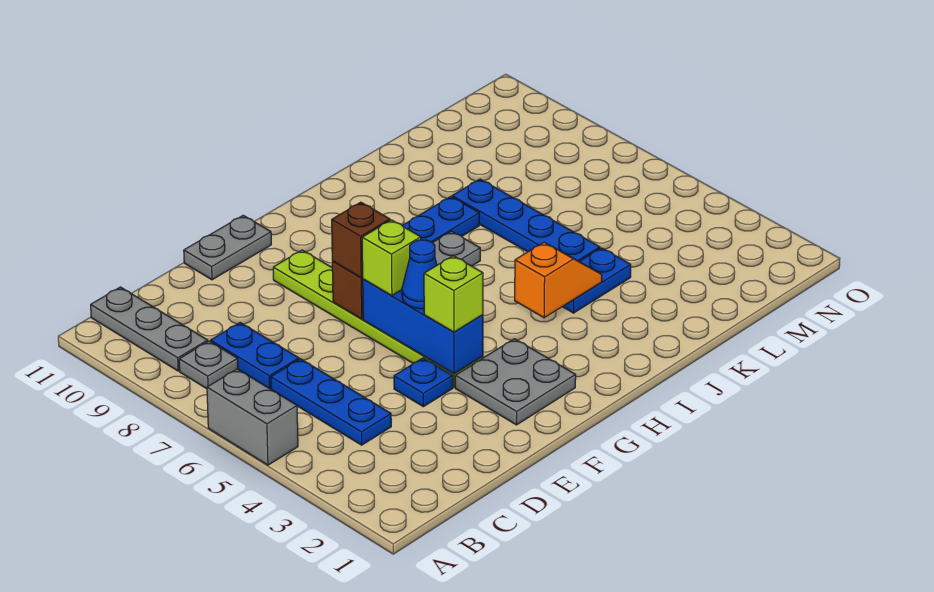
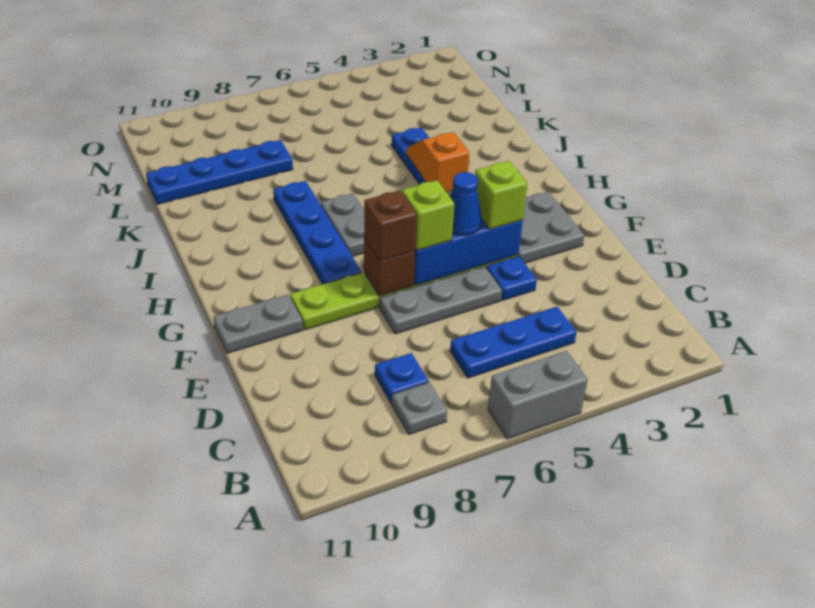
grey plate B9:B11 level 1 -> grey plate E5:E7 level 1
blue plate C7:C8 level 1 -> blue plate C8 level 1
grey plate E11:F11 level 1 -> grey plate F10:F11 level 1
blue plate K5:K8 level 1 -> blue plate L8:L11 level 1

